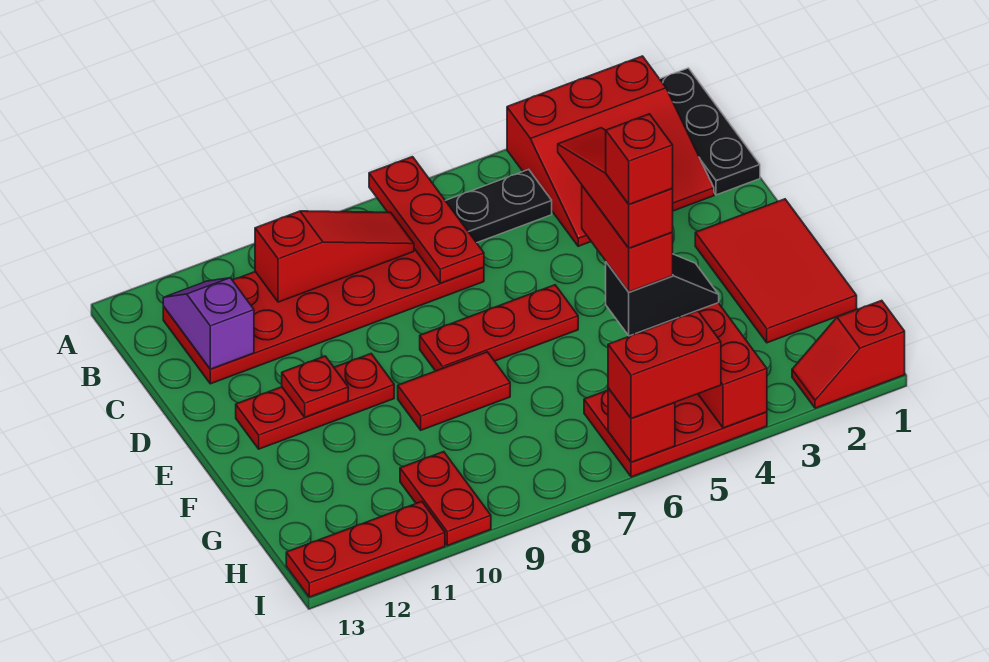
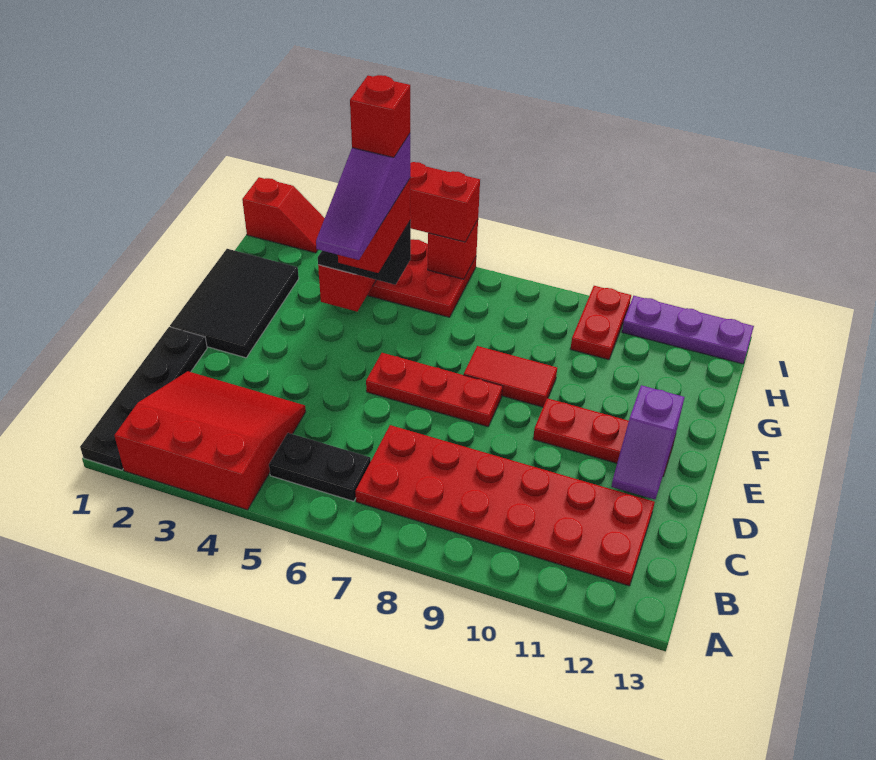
black plate A1:C1 level 1 -> black plate A1:D1 level 1
red plate A7:C7 level 2 -> none
red slope B8:B10 level 2 top 10 -> none
purple slope B12:C12 level 2 top C -> purple slope D12:E12 level 2 top E
red tile E1:G2 level 1 -> black tile E1:G2 level 1
red slope E5:G5 level 5 top G -> purple slope E5:G5 level 5 top G
red plate E11 level 2 -> none
red plate I11:I13 level 1 -> purple plate I11:I13 level 1

